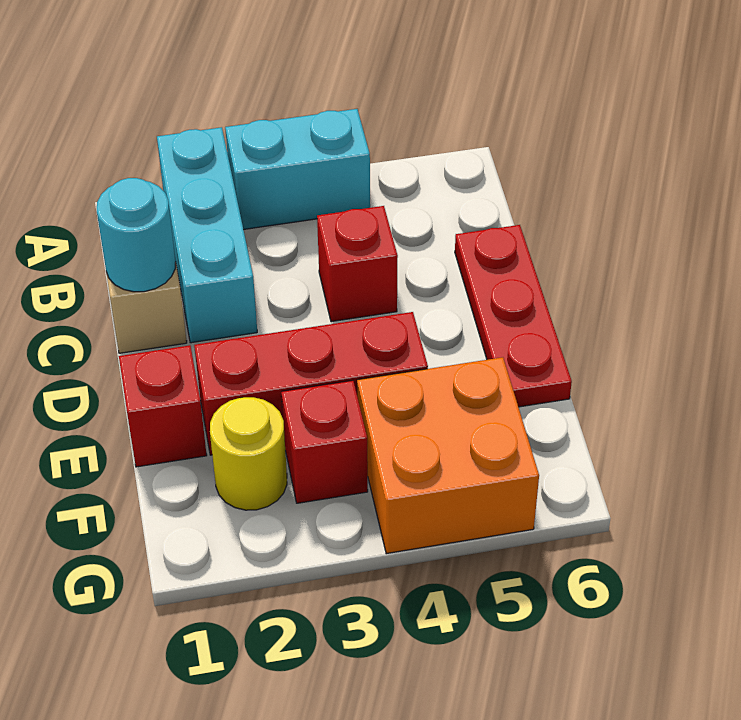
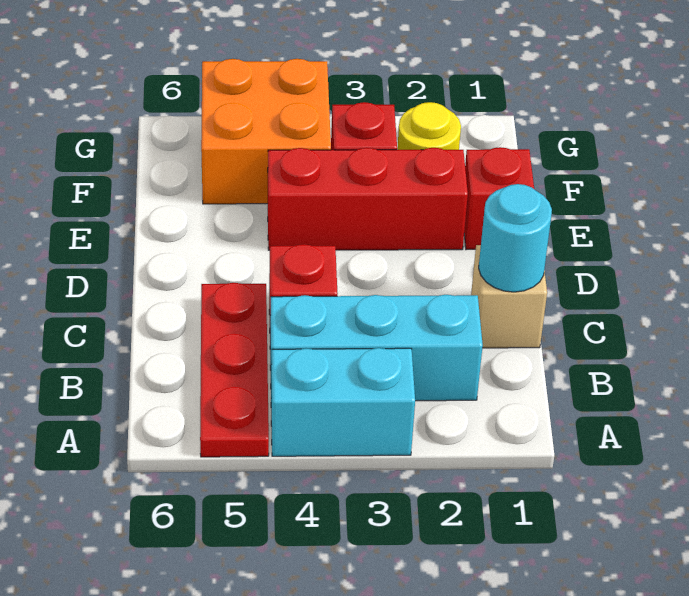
cyan brick A2:C2 level 1 -> cyan brick B2:B4 level 1
red plate C6:E6 level 1 -> red plate A5:C5 level 1

